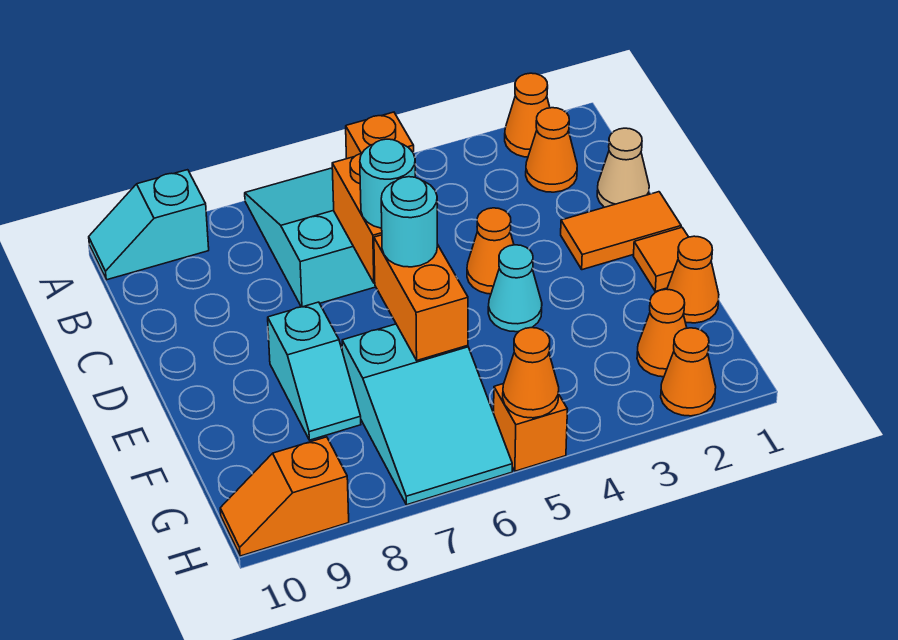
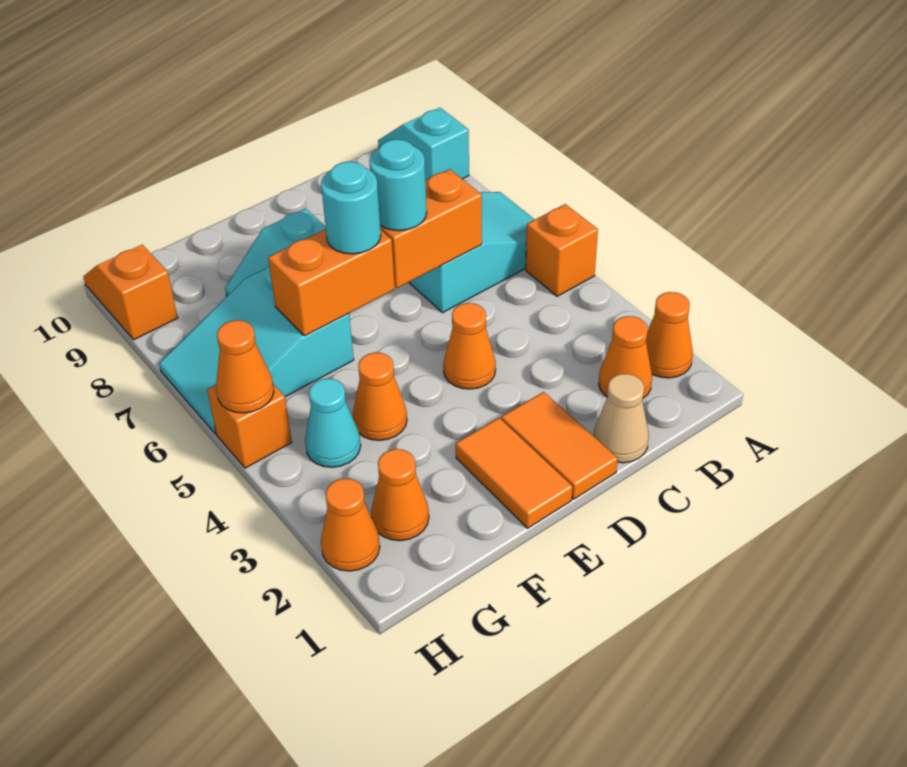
orange tile E1 level 1 -> orange tile E1:E2 level 1
cyan cone E4 level 1 -> cyan cone G4 level 1
orange cone F1 level 1 -> orange cone F4 level 1

